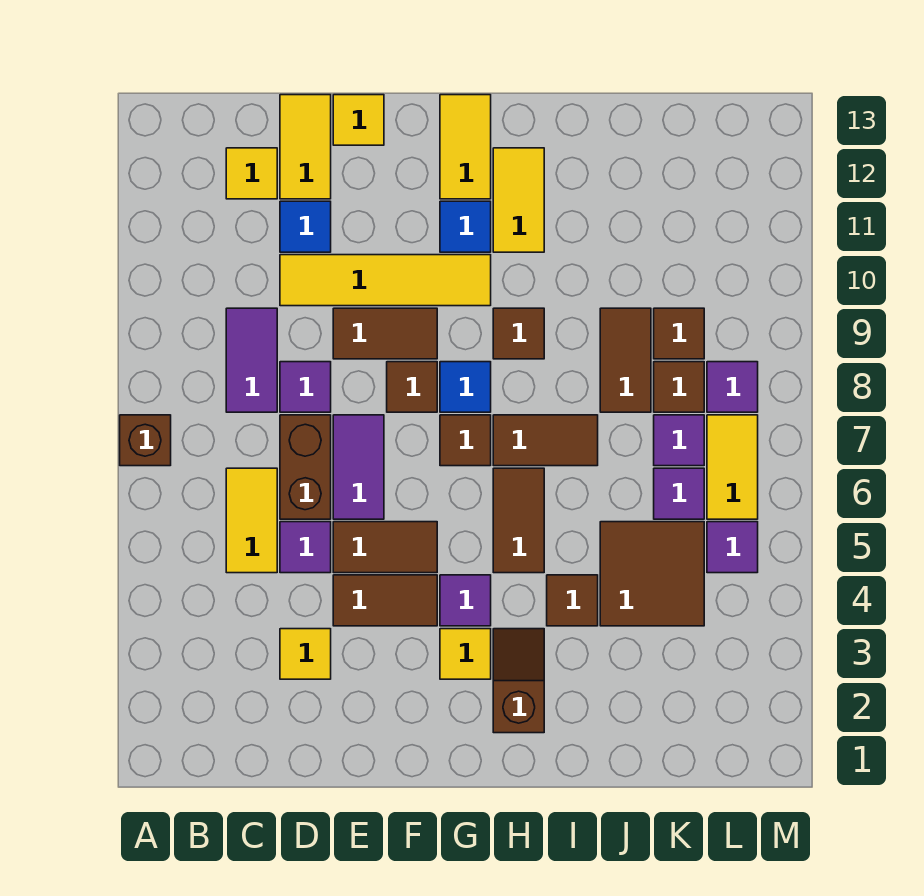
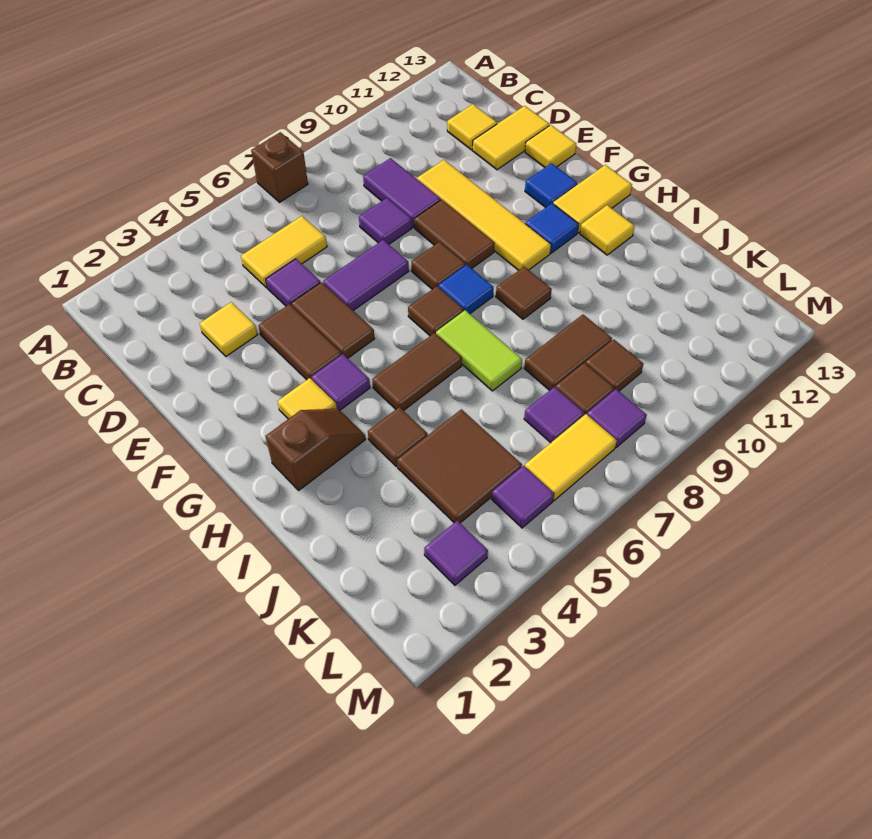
purple tile C8:C9 level 1 -> purple tile C9:D9 level 1
brown brick D6:D7 level 1 -> none
blue tile D11 level 1 -> blue tile F12 level 1
brown tile H7:I7 level 1 -> lime tile H7:I7 level 1
yellow tile H11:H12 level 1 -> yellow tile H12 level 1
purple tile K6 level 1 -> purple tile L3 level 1

